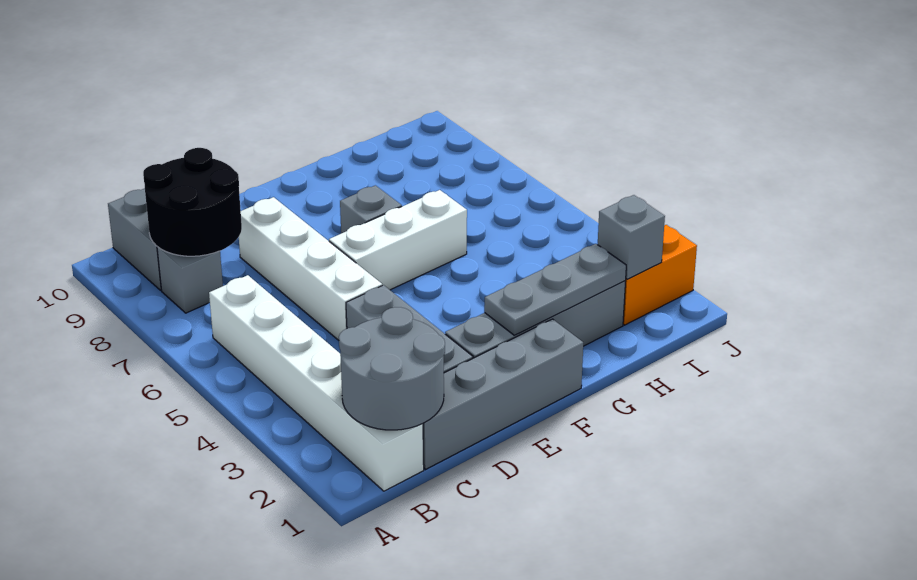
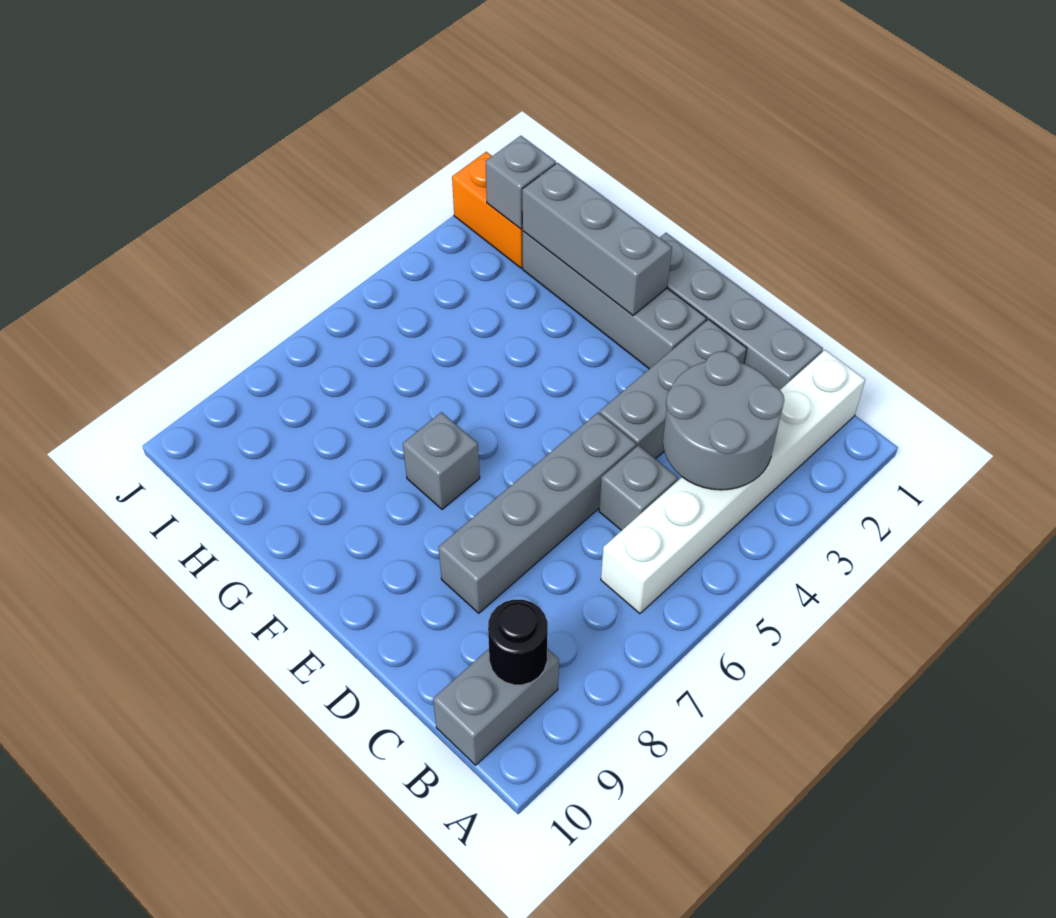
grey round brick B1:C2 level 2 -> grey round brick B3:C4 level 2
grey brick B8 level 1 -> grey brick C5 level 1
black round brick B8:C9 level 2 -> black round brick B9 level 2
white brick D5:D8 level 1 -> grey brick D5:D8 level 1
white brick E6:G6 level 1 -> none
grey plate F2:H2 level 2 -> grey brick F2:H2 level 2

